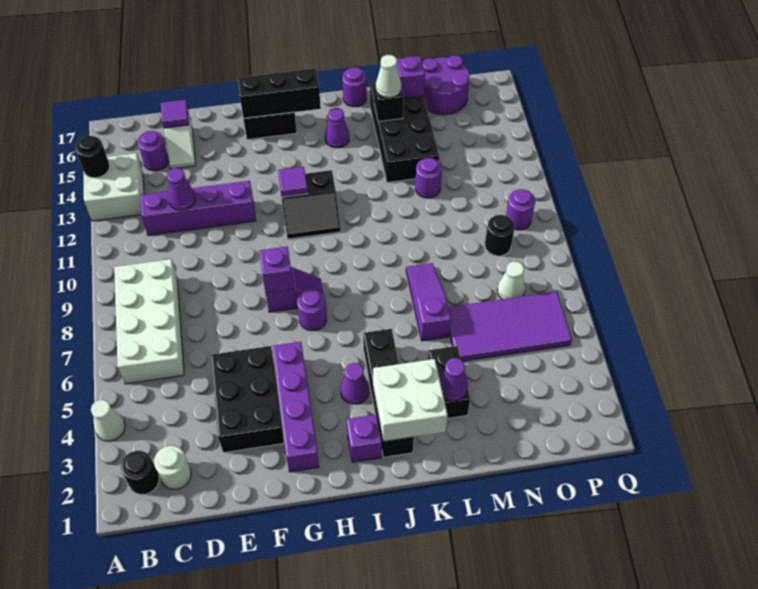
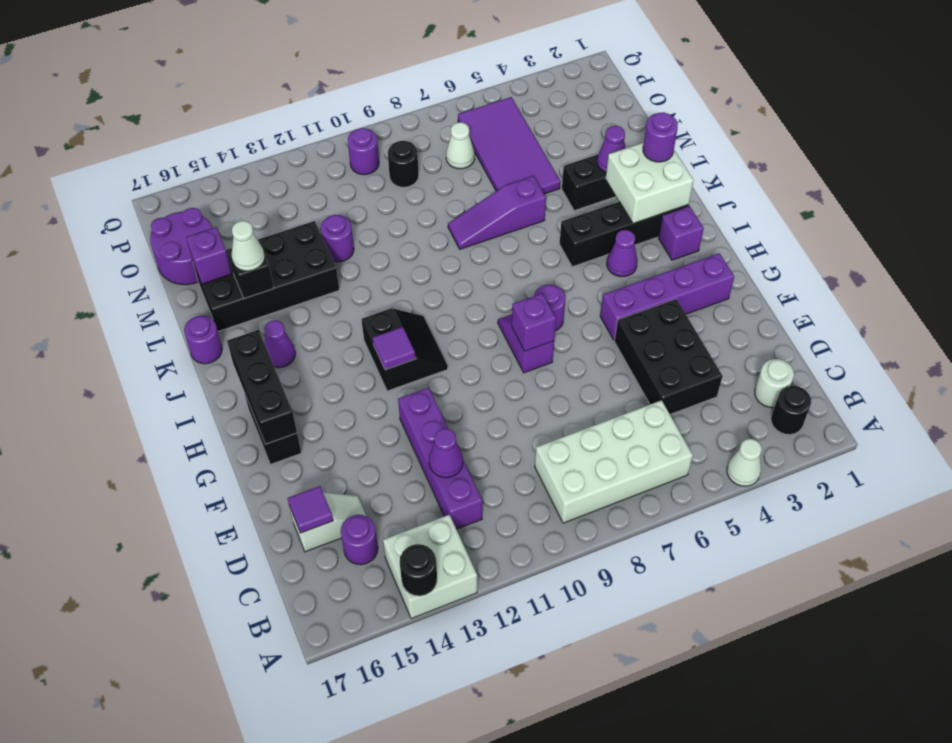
black brick E3:F5 level 1 -> black brick D4:F5 level 1
none -> purple round brick K2 level 3

